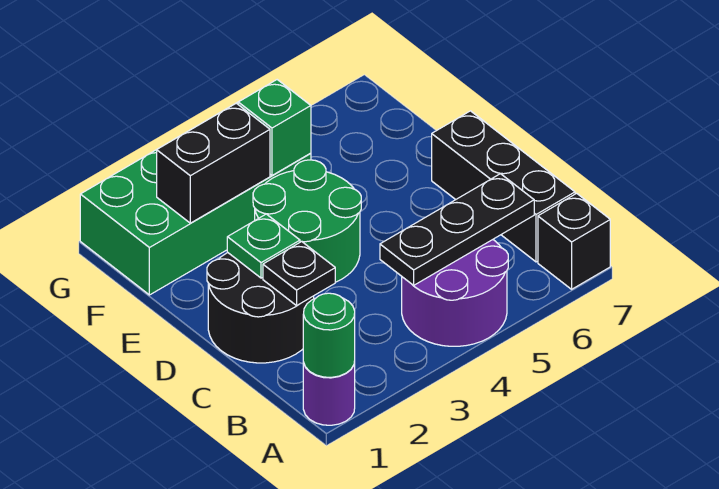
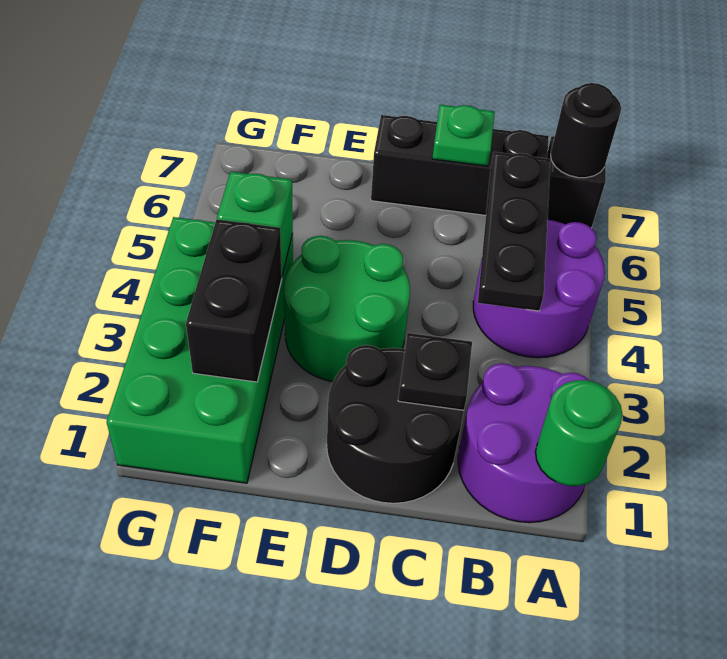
purple round brick A1 level 1 -> purple round brick A1:B2 level 1
none -> black round brick A7 level 2
green plate D2 level 2 -> green plate C7 level 2

